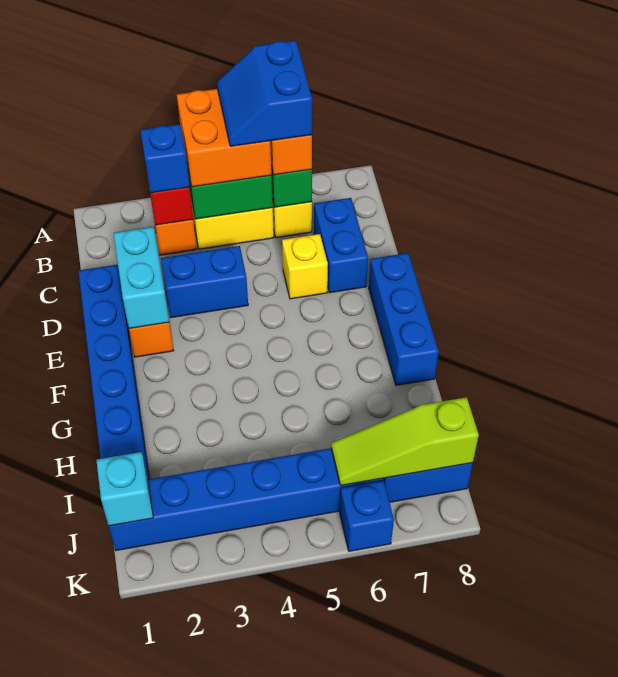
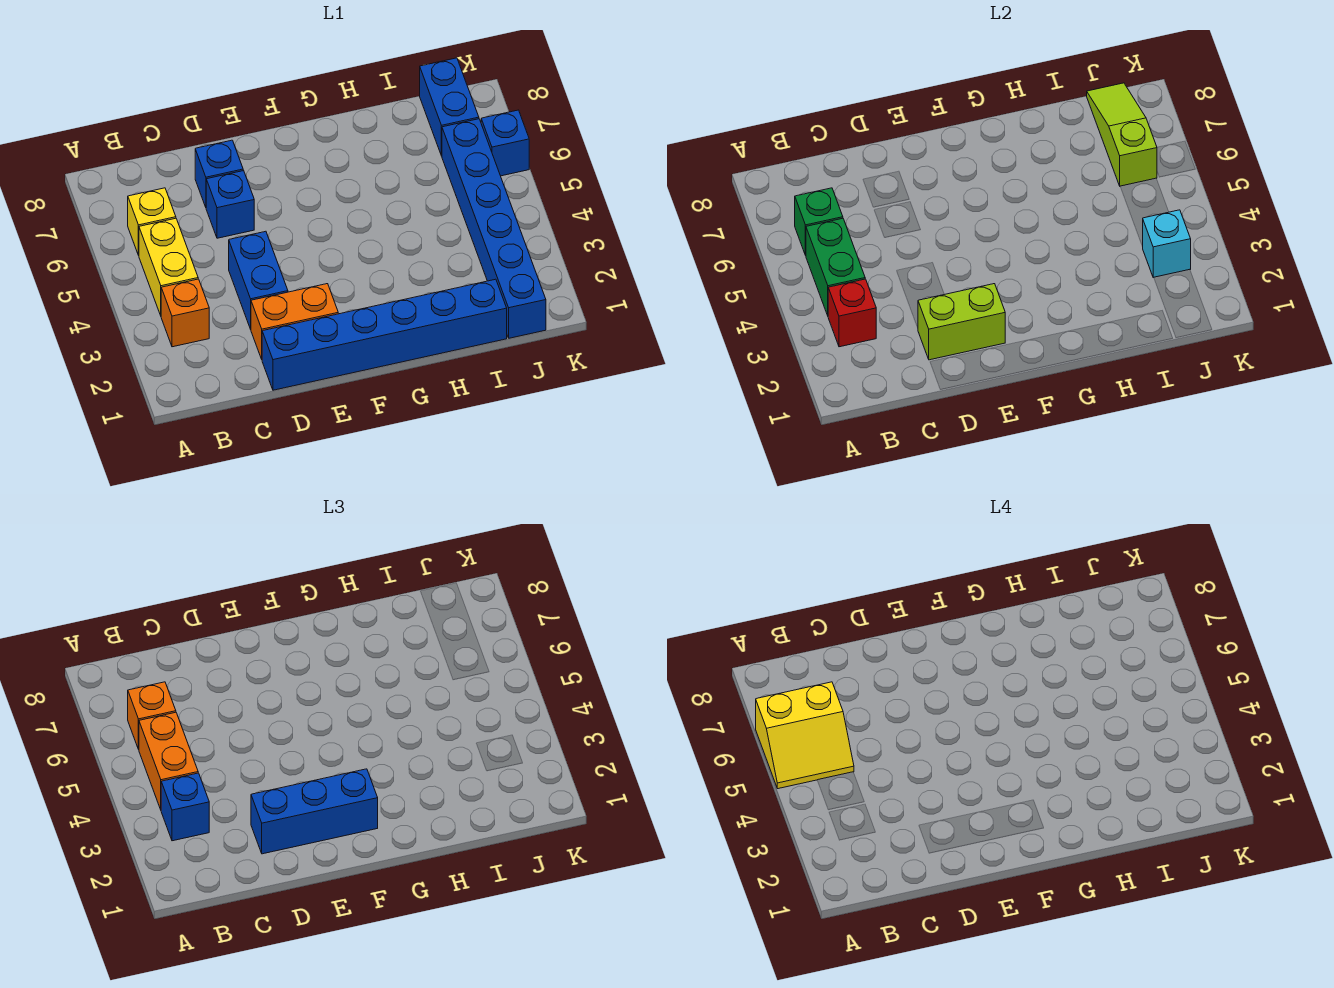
orange brick A4:B5 level 3 -> orange brick B4:B5 level 3
blue slope A5:B6 level 4 top 6 -> yellow slope A5:B6 level 4 top 6
blue brick C7:D7 level 1 -> blue brick D7 level 1
cyan brick D2:E2 level 2 -> lime brick D2:E2 level 2
yellow brick D6 level 1 -> blue brick D6 level 1
blue brick E8:G8 level 1 -> blue brick D2:F2 level 3
cyan brick J1 level 2 -> cyan brick J3 level 2
lime slope J6:J8 level 2 top 8 -> lime slope J6:J8 level 2 top 6

